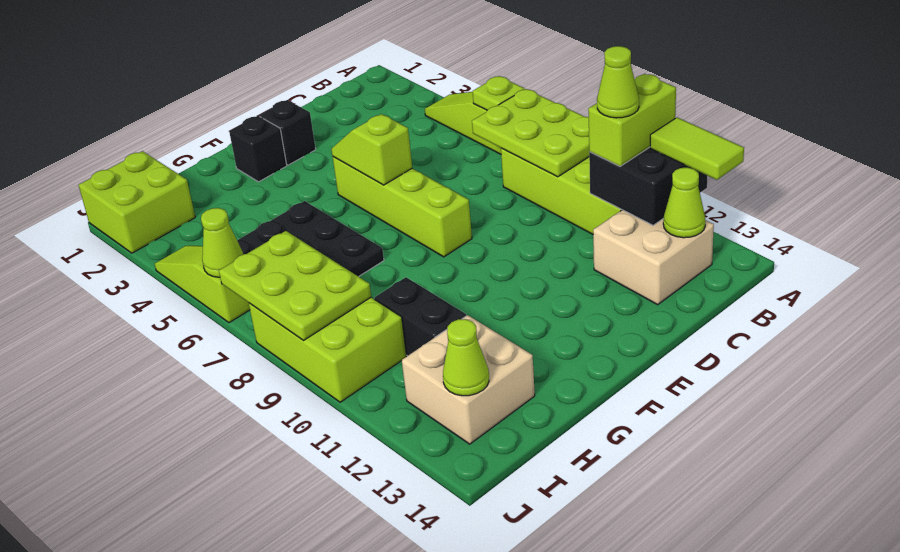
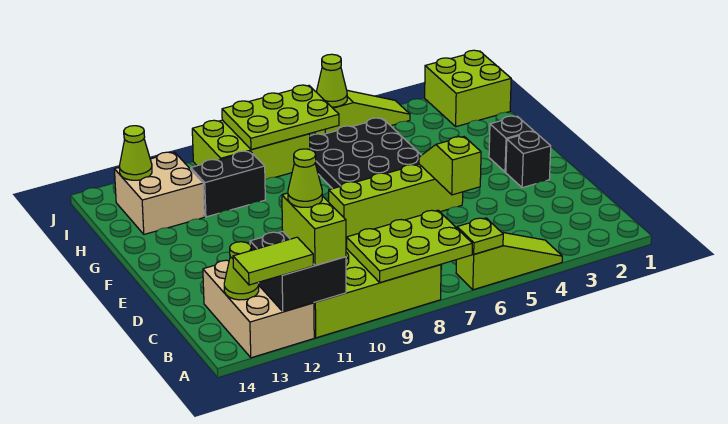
tan brick B12:C13 level 1 -> tan brick A12:C13 level 1
lime slope E5:E6 level 2 top 6 -> lime slope D5:E5 level 2 top D

